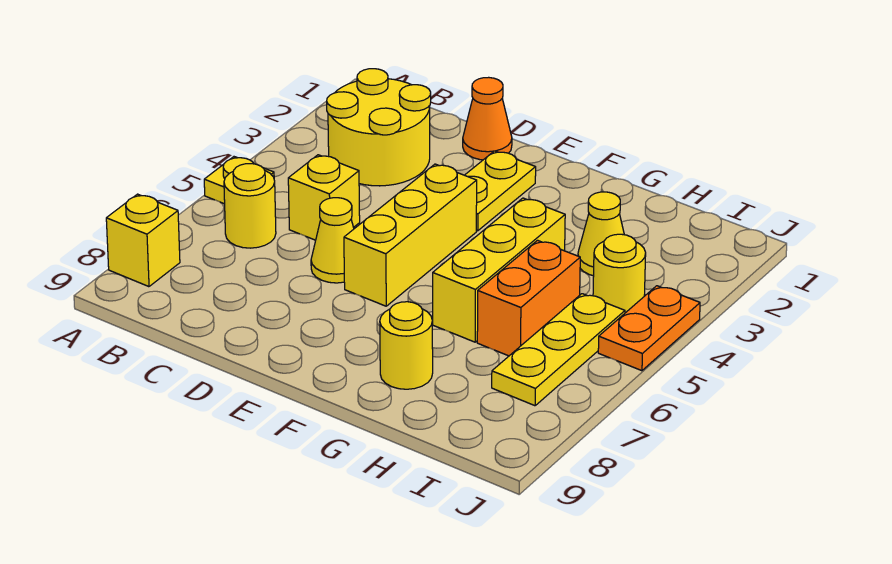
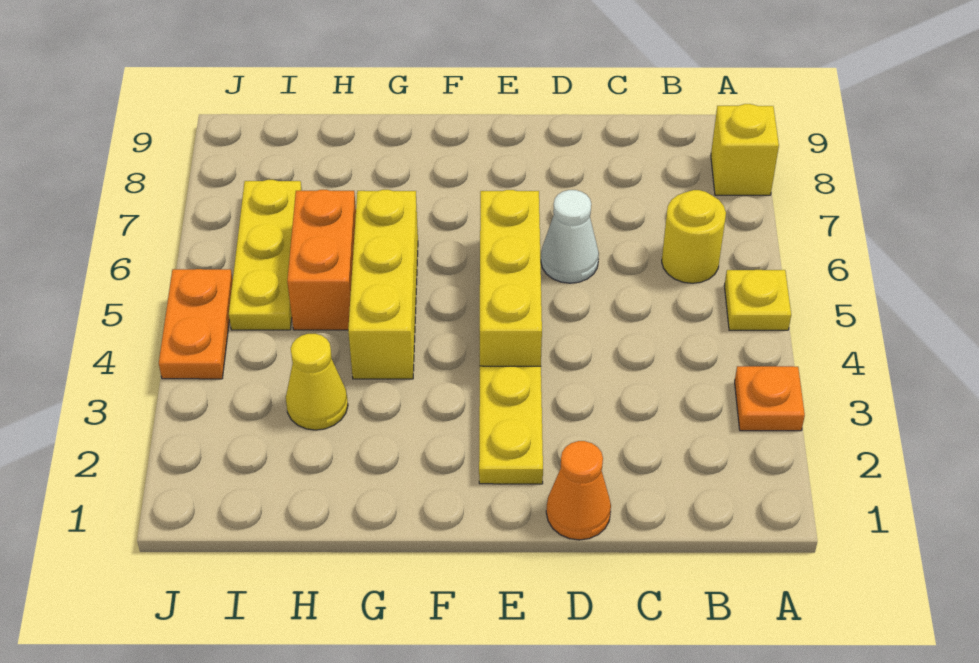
none -> orange plate A3 level 1
yellow round brick B2:C3 level 1 -> none
yellow brick C5 level 1 -> none
yellow cone D6 level 1 -> white cone D6 level 1
yellow round brick G8 level 1 -> none
yellow round brick I4 level 1 -> none

